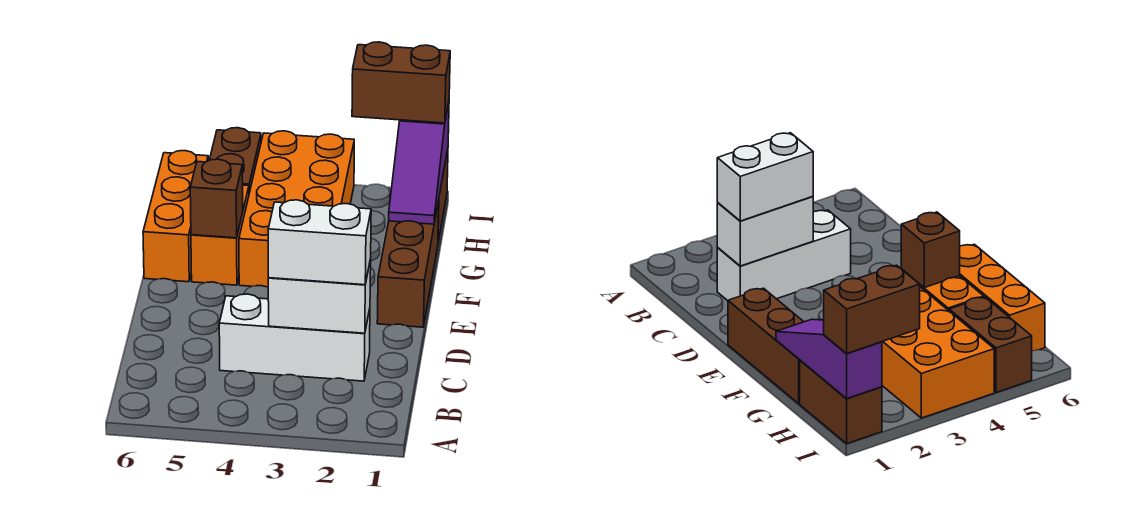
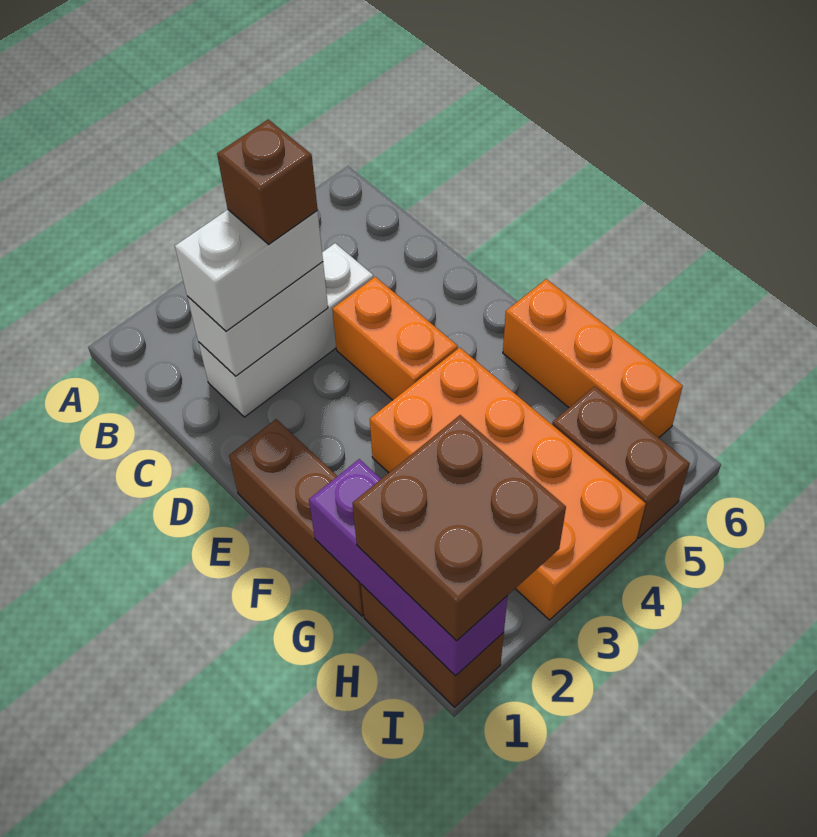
orange brick F5:G5 level 1 -> orange brick D4:E4 level 1
brown brick F5 level 2 -> brown brick C3 level 4
purple slope G1:I1 level 2 top I -> purple brick G1:I1 level 2
brown brick I1:I2 level 3 -> brown brick H1:I2 level 3

